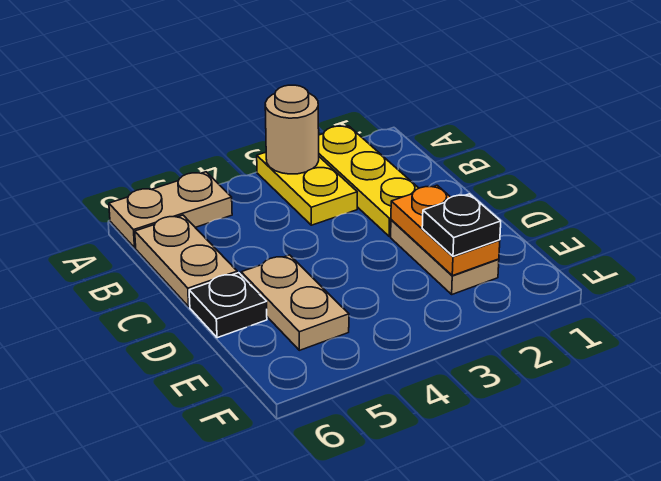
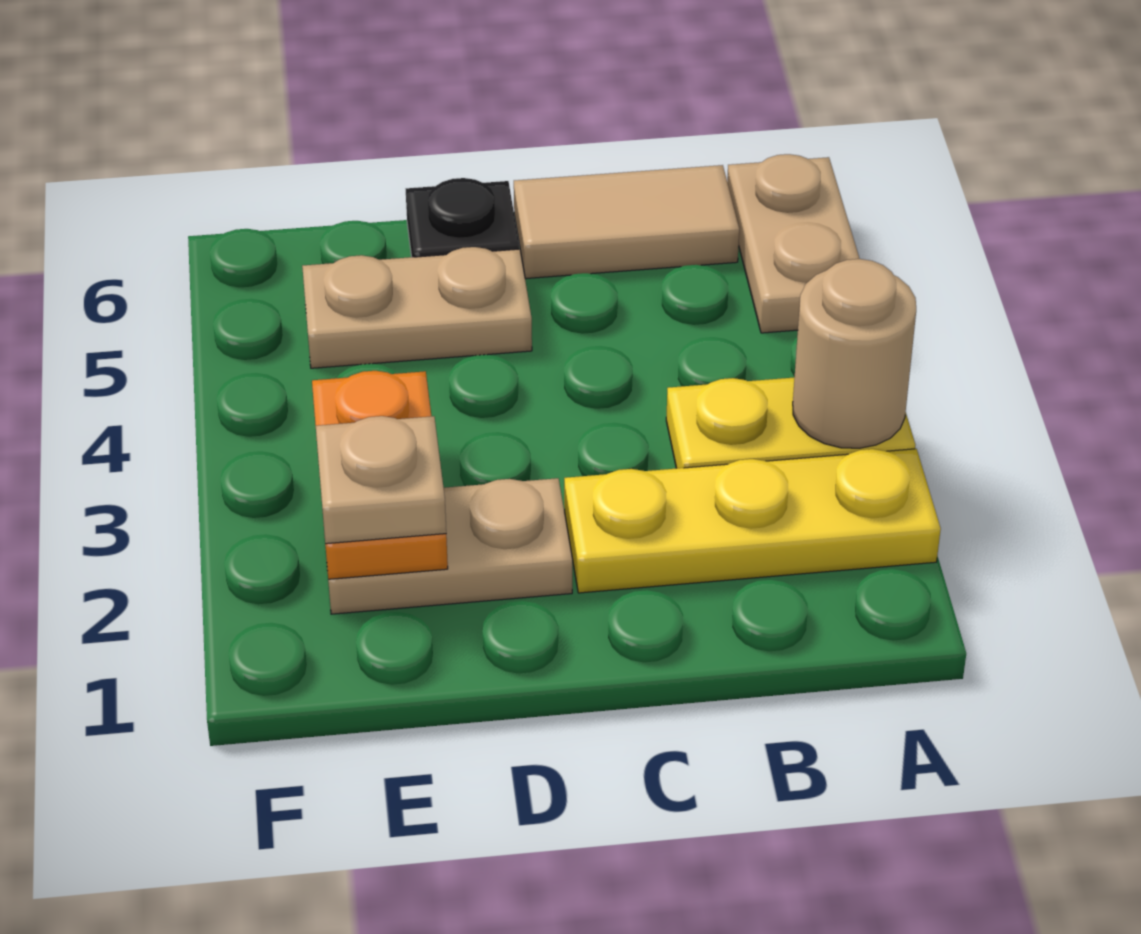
tan plate B6:C6 level 1 -> tan tile B6:C6 level 1
orange plate D2:E2 level 2 -> orange plate E2:E3 level 2
black plate E2 level 3 -> tan plate E2 level 3

